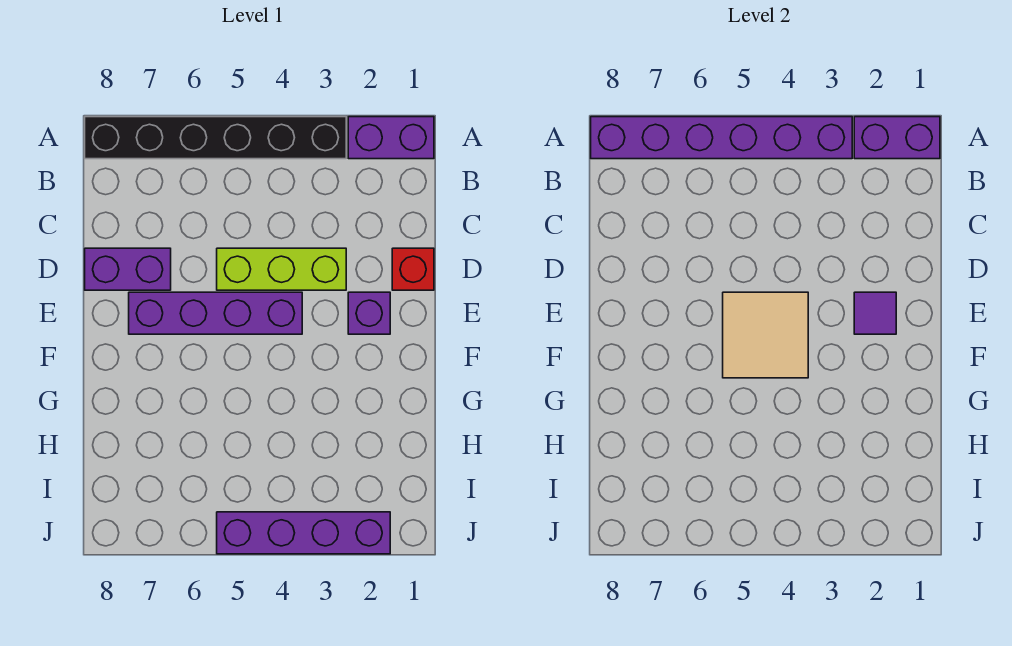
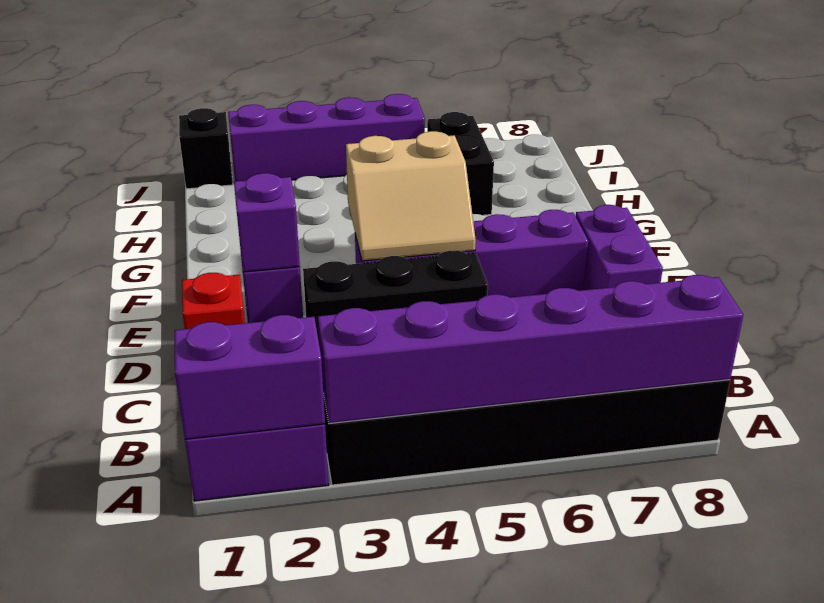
lime brick D3:D5 level 1 -> black brick D3:D5 level 1
purple brick D7:D8 level 1 -> purple brick D8:E8 level 1
purple tile E2 level 2 -> purple brick E2 level 2
tan tile E4:F5 level 2 -> tan slope E4:F5 level 2 top F
none -> black brick H6:I6 level 1
none -> black brick J1 level 1

